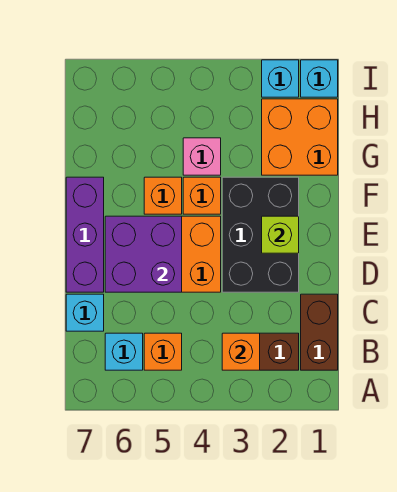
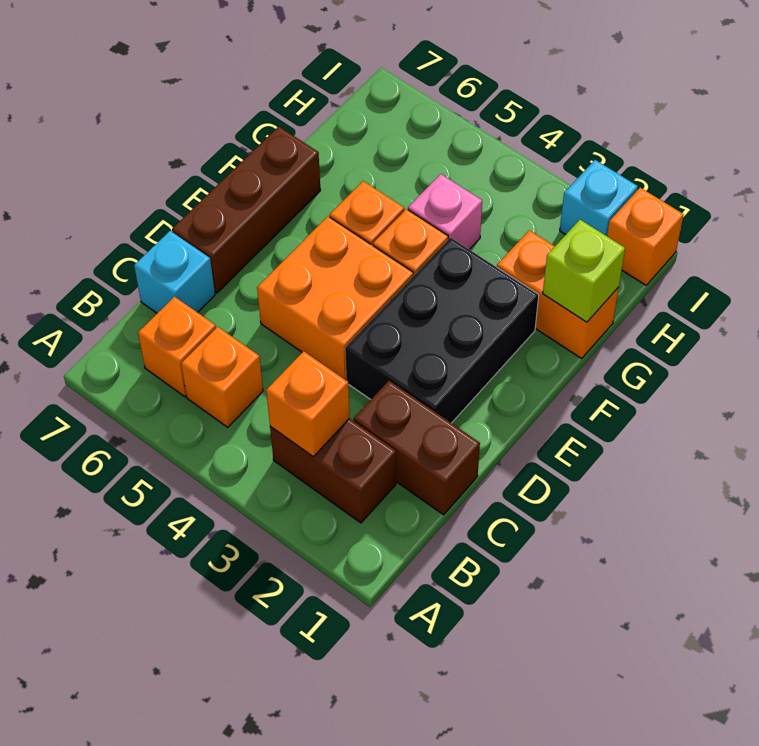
brown brick B1:C1 level 1 -> brown brick C1:C2 level 1
cyan brick B6 level 1 -> orange brick B6 level 1
purple brick D5:E6 level 2 -> none
purple brick D7:F7 level 1 -> brown brick D7:F7 level 1
lime brick E2 level 2 -> lime brick G1 level 2
orange brick G1:H2 level 1 -> orange brick G1:G2 level 1
cyan brick I1 level 1 -> orange brick I1 level 1

